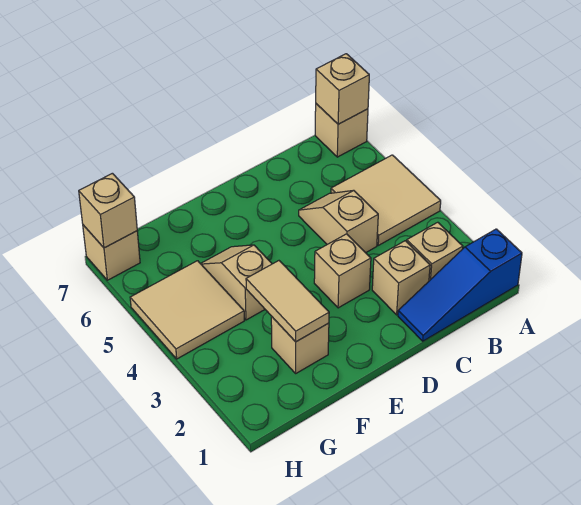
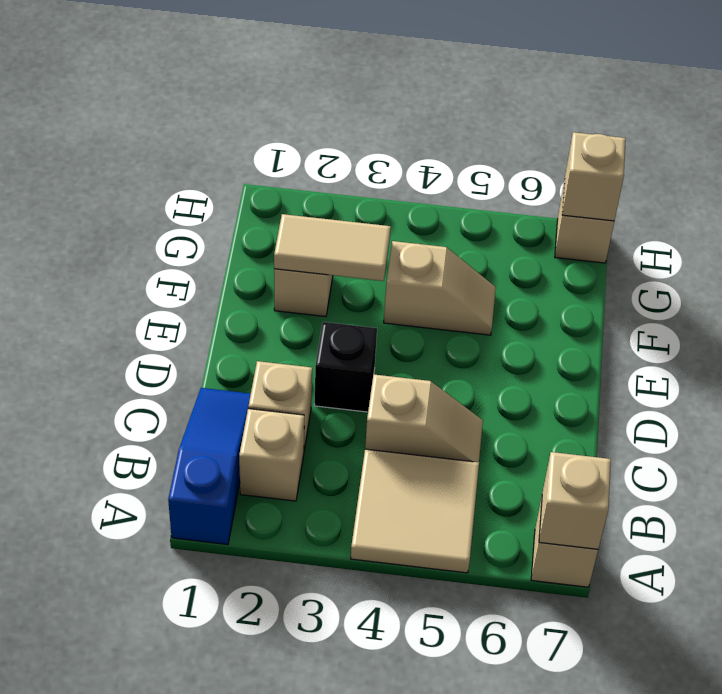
tan brick D3 level 1 -> black brick D3 level 1
tan tile G4:H5 level 1 -> none

